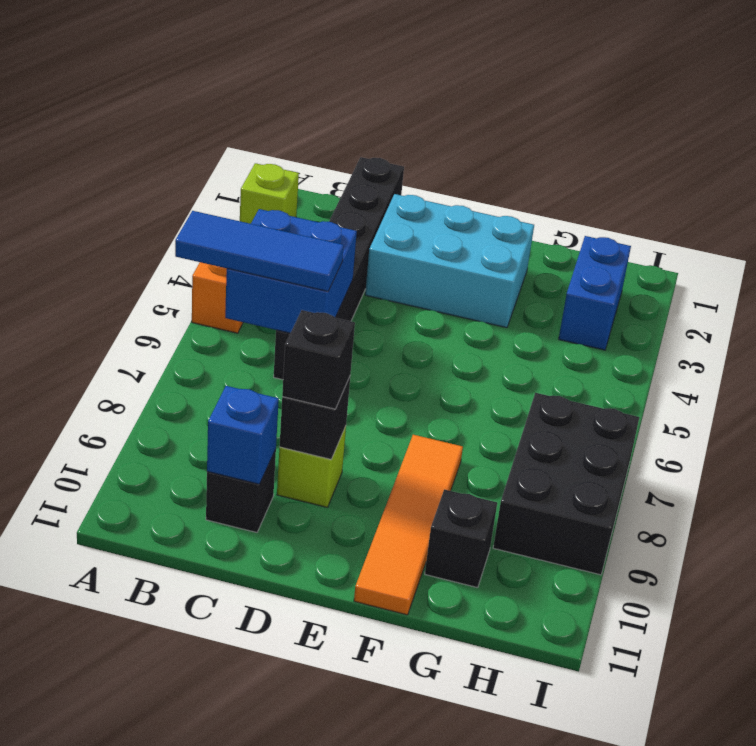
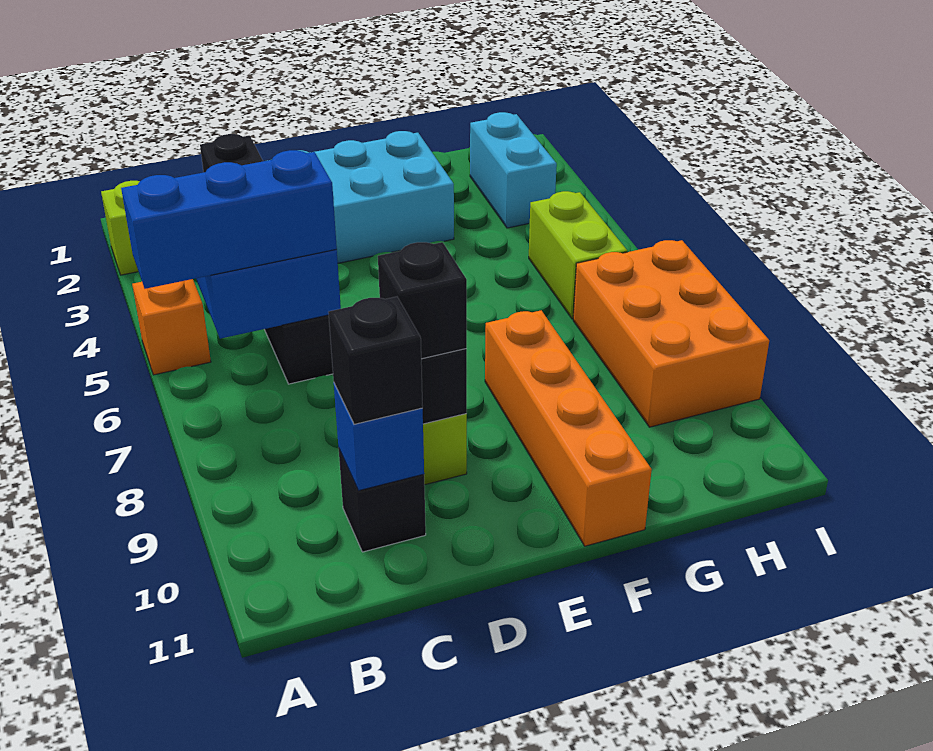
blue tile A6:C6 level 3 -> blue brick A6:C6 level 3
orange tile F8:F11 level 1 -> orange brick F8:F11 level 1
black brick G10 level 1 -> black brick C10 level 3
blue brick H2:H3 level 1 -> cyan brick H2:H3 level 1
none -> lime brick H5:H6 level 1
black brick H7:I9 level 1 -> orange brick H7:I9 level 1

